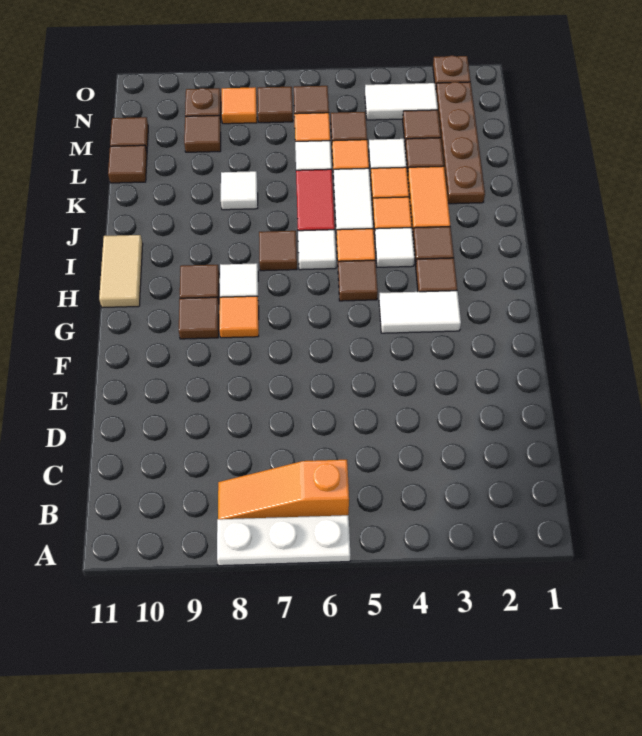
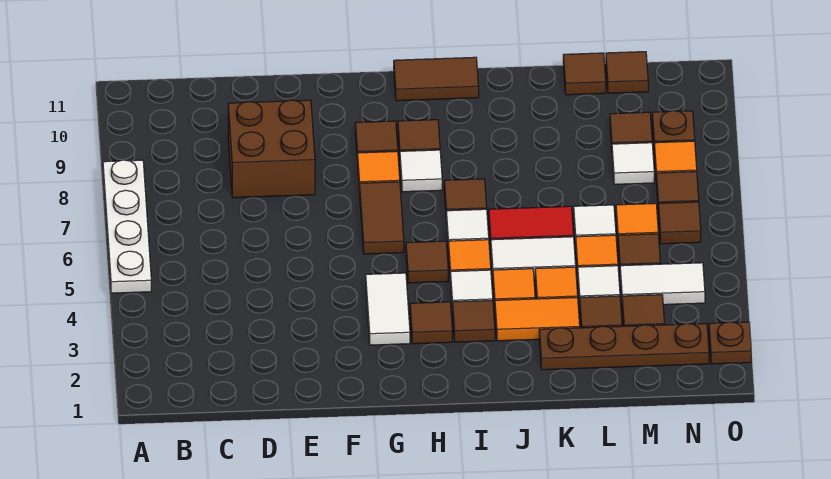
white plate A6:A8 level 1 -> white plate A5:A8 level 1
orange slope B6:B8 level 1 top 6 -> none
none -> brown brick D8:E9 level 1
none -> brown tile G6:G7 level 1
tan tile H11:I11 level 1 -> brown tile H11:I11 level 1
white tile K8 level 1 -> white tile M8 level 1
white tile N3:N4 level 1 -> white tile M4:N4 level 1

